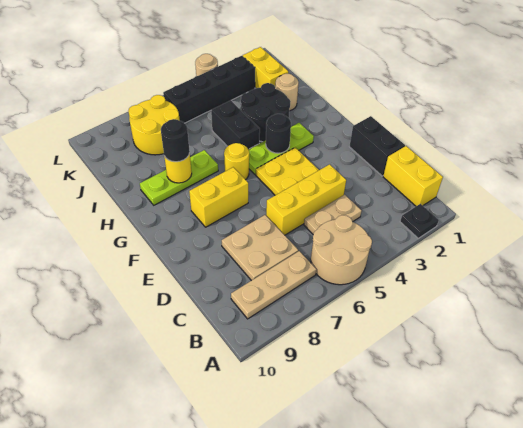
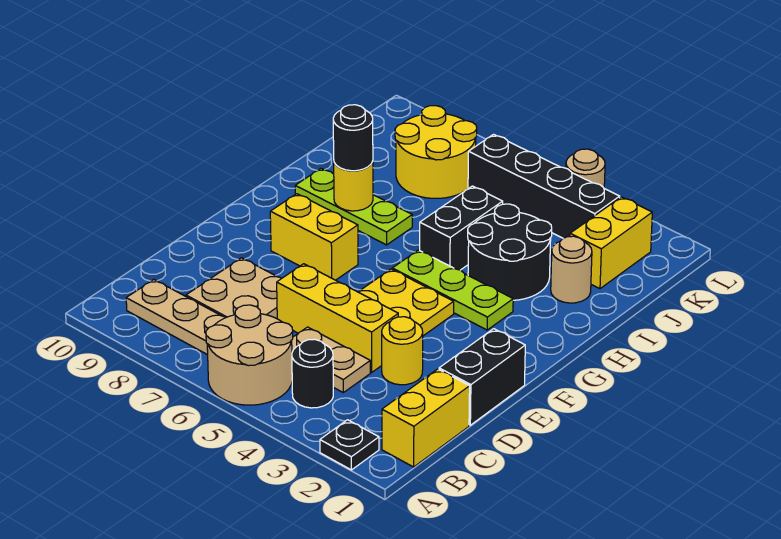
black round brick G4 level 2 -> black round brick B4 level 1
yellow round brick G6 level 1 -> yellow round brick D3 level 1

